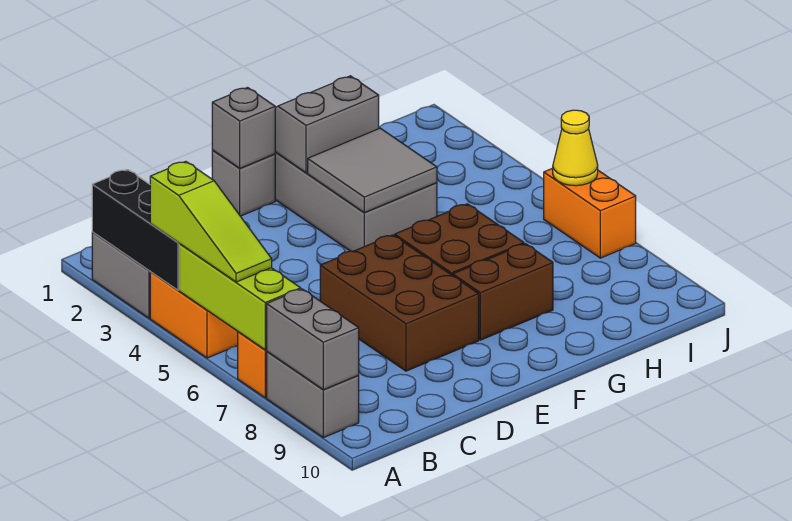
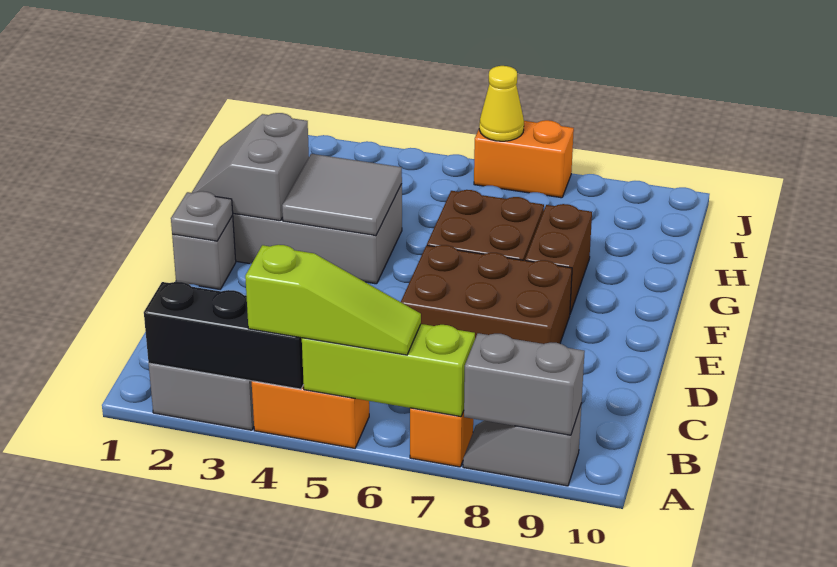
grey brick A8:A9 level 1 -> grey slope A8:A9 level 1 top 9
grey brick E1 level 2 -> grey plate E1 level 2

